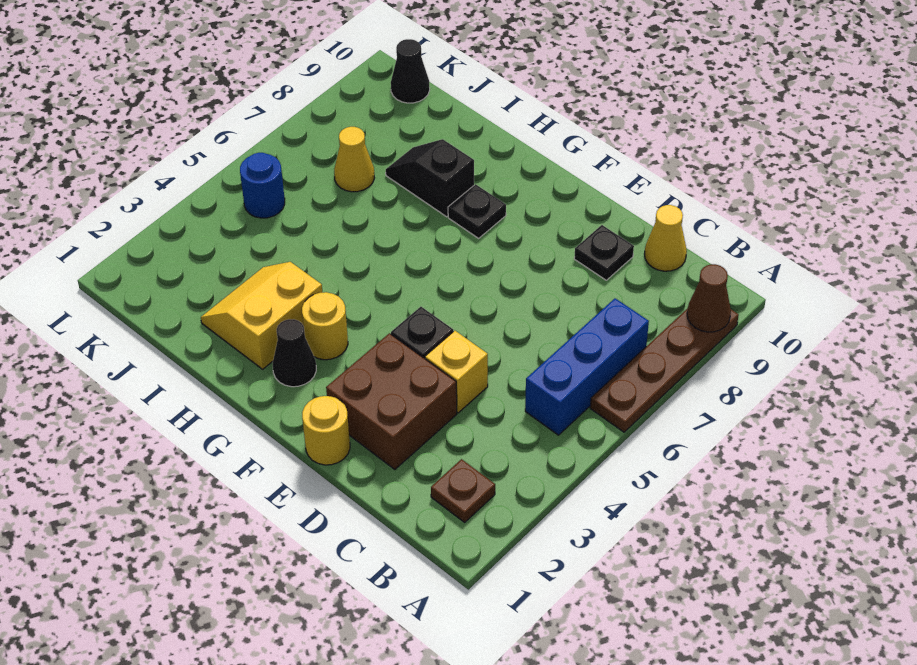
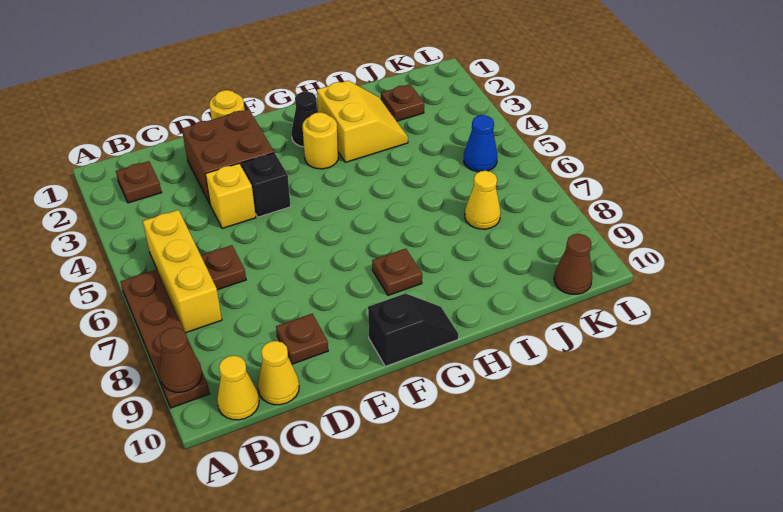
blue brick B5:B7 level 1 -> yellow brick B5:B7 level 1
none -> yellow cone B10 level 1
none -> brown plate C6 level 1
black plate D9 level 1 -> brown plate D9 level 1
black plate G8 level 1 -> brown plate G8 level 1
black slope H8:I8 level 1 top H -> black slope F10:G10 level 1 top F
none -> brown plate J2 level 1
blue round brick K5 level 1 -> blue cone K5 level 1
black cone K10 level 1 -> brown cone K10 level 1

